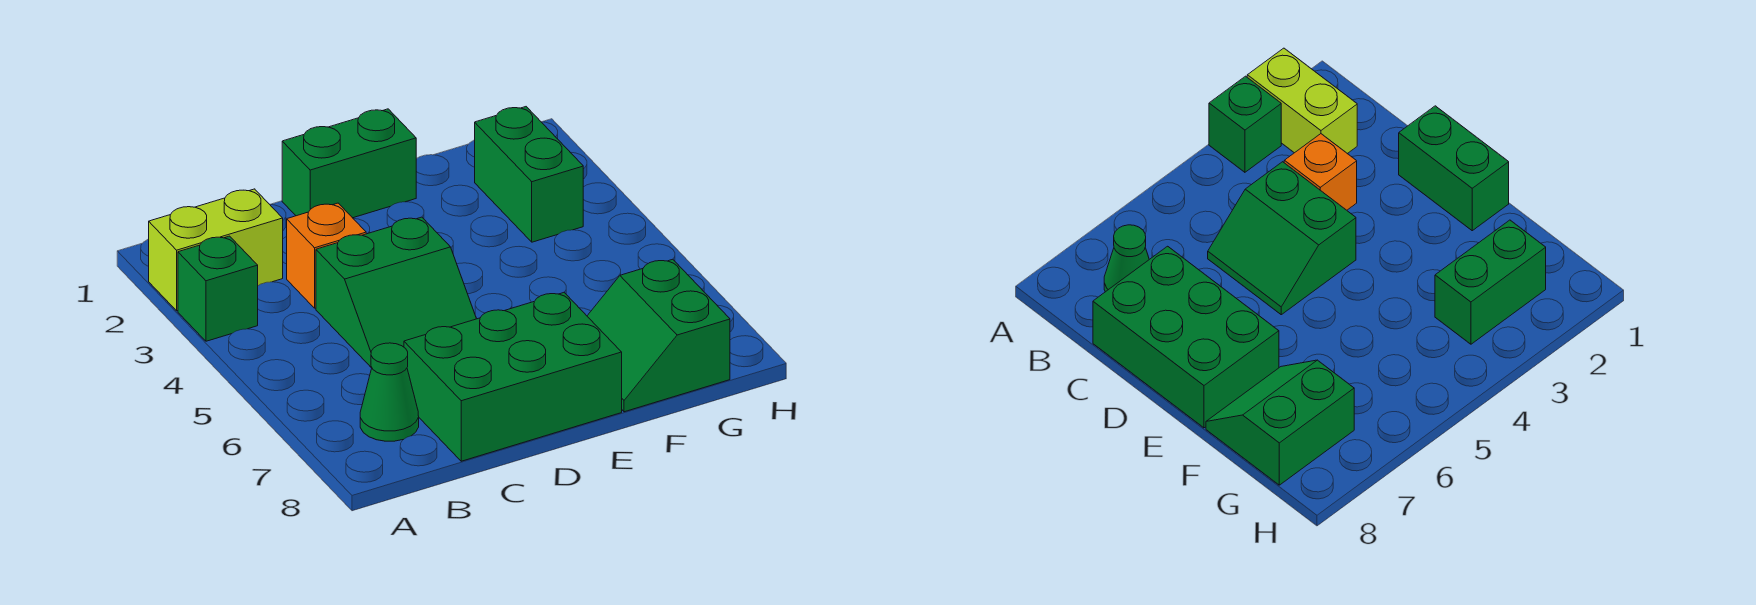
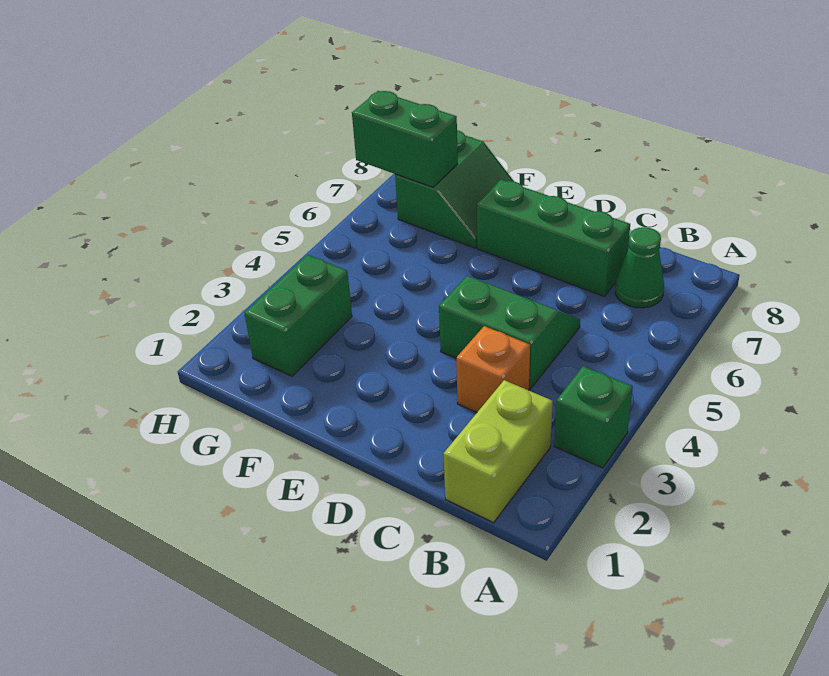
lime brick A2:B2 level 1 -> lime brick B1:B2 level 1
green brick C7:E8 level 1 -> green brick C7:E7 level 1
green brick D1:E1 level 1 -> green brick G7:H7 level 2

